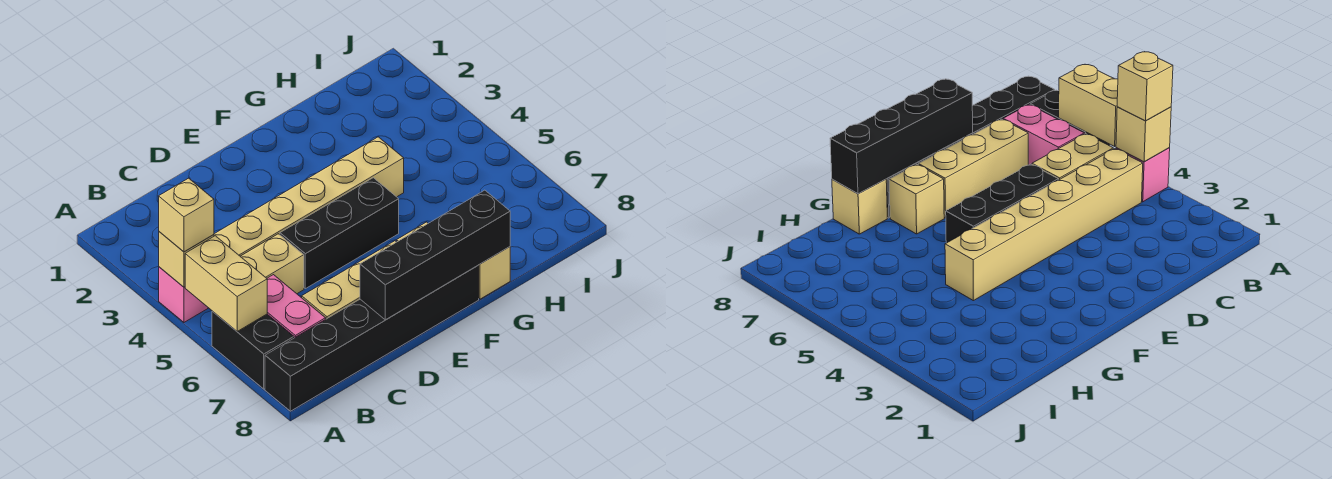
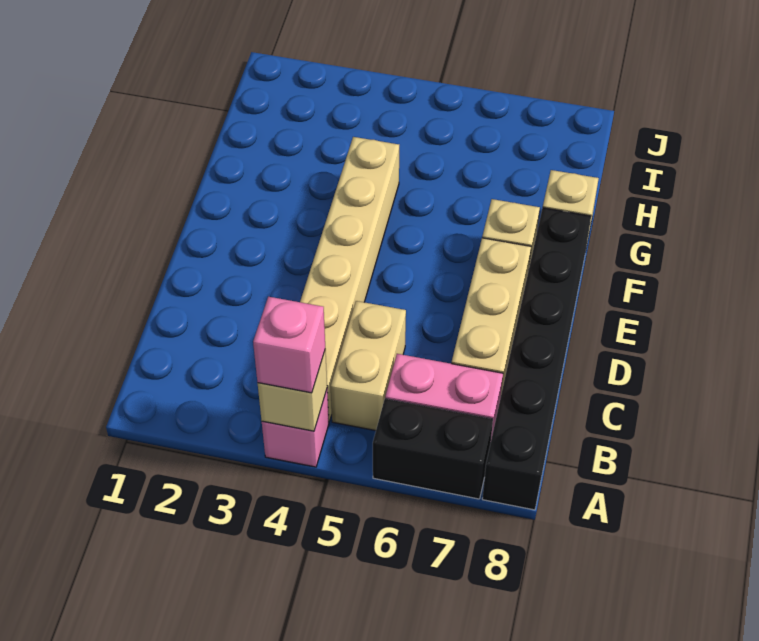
tan brick A4 level 3 -> pink brick A4 level 3
tan brick A5:A6 level 2 -> none
black brick D5:F5 level 1 -> none
black brick D8:G8 level 2 -> none

